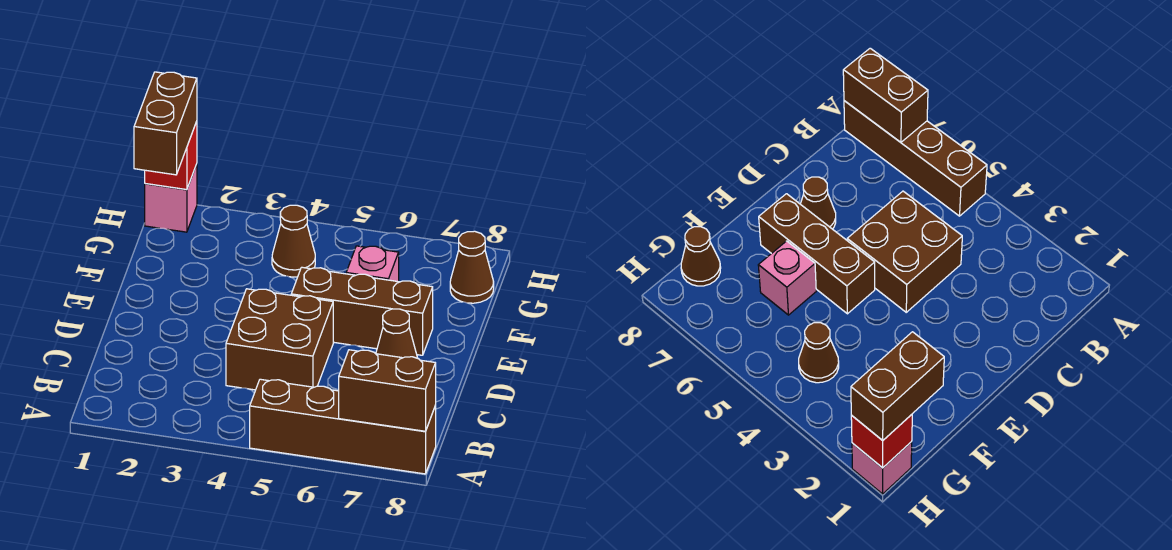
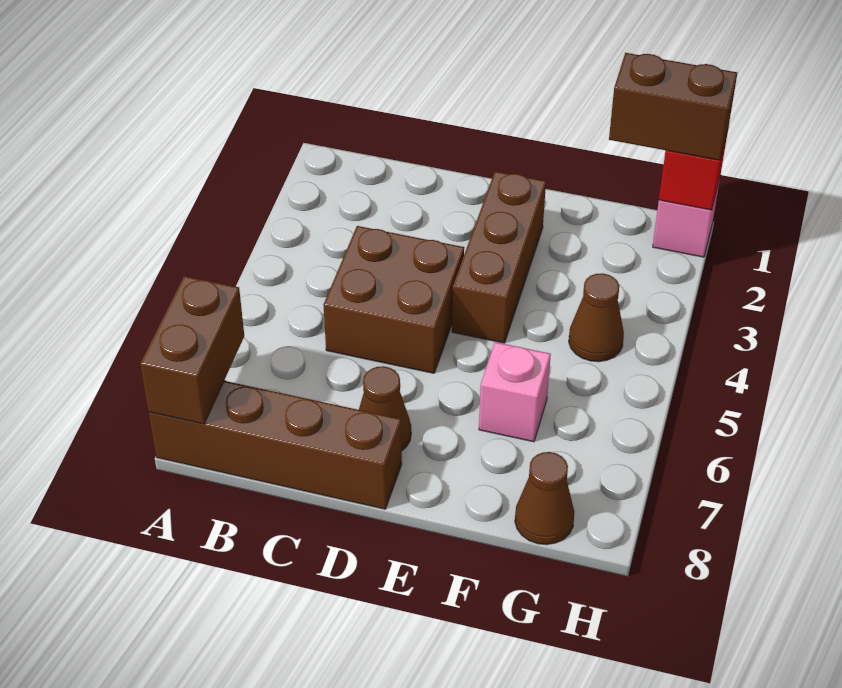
brown brick A5:A8 level 1 -> brown brick A8:D8 level 1
brown brick E5:E7 level 1 -> brown brick E2:E4 level 1

